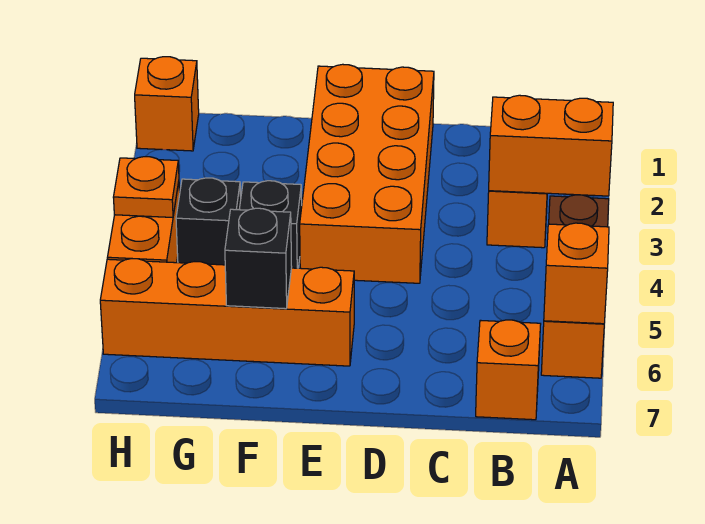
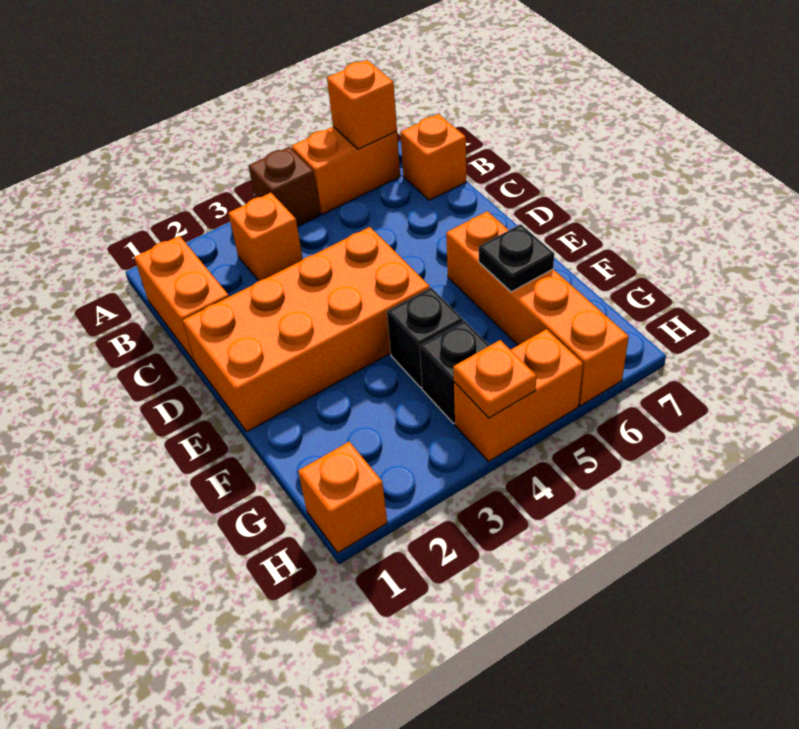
orange brick A3:B3 level 2 -> orange brick B1:C1 level 1
black brick F6 level 2 -> black plate F6 level 2

